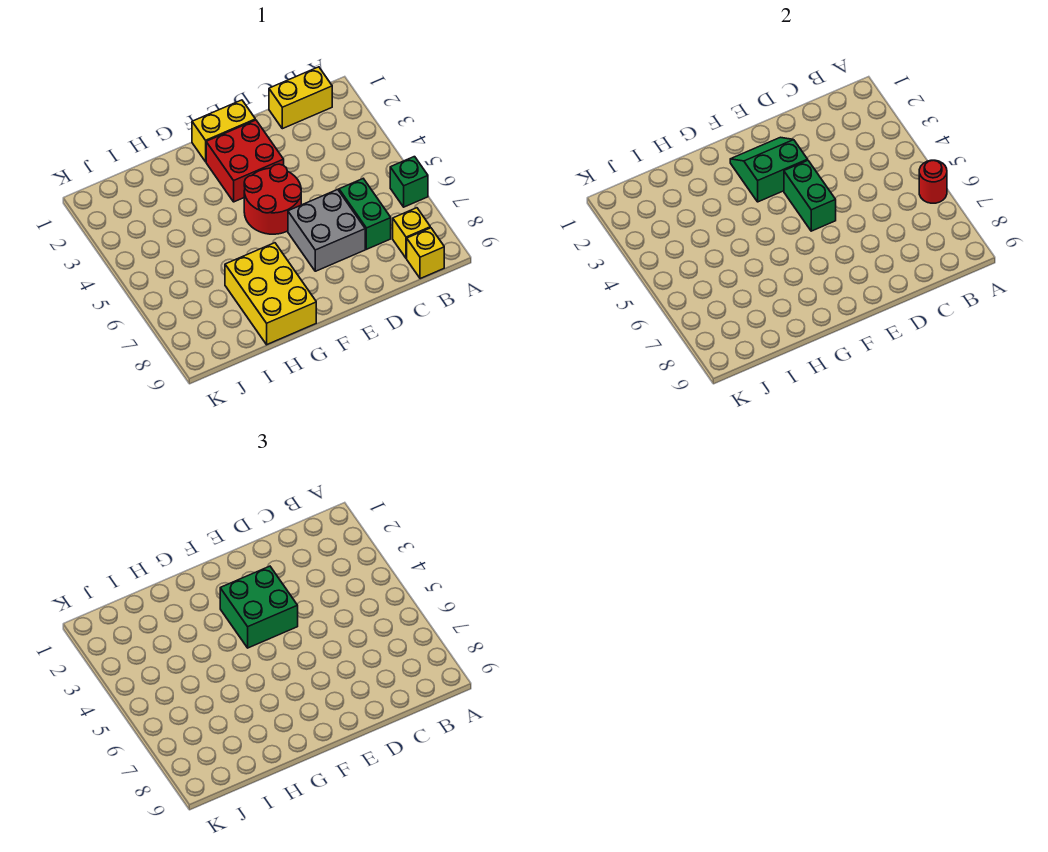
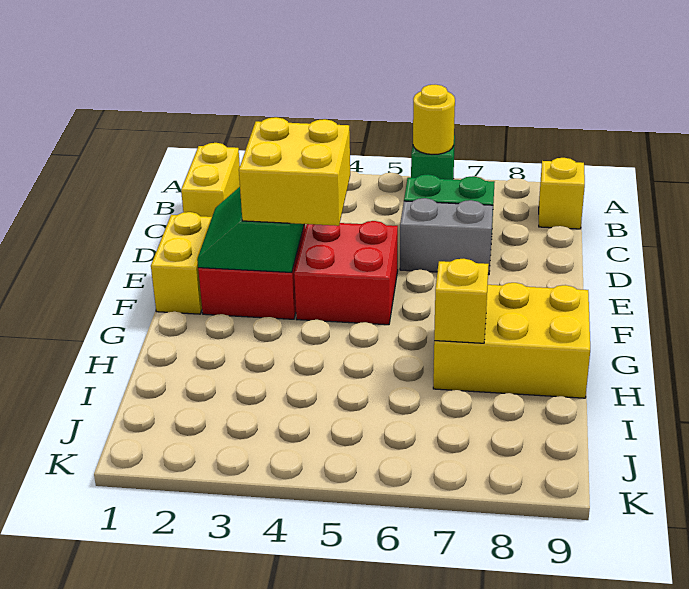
red round brick A6 level 2 -> yellow round brick A6 level 2
yellow brick B8 level 1 -> yellow brick H7 level 2
grey brick D6:E7 level 1 -> grey brick D6:D7 level 1
green brick E3:F4 level 3 -> yellow brick E3:F4 level 3
red round brick E4:F5 level 1 -> red brick E4:F5 level 1
green brick E4:E5 level 2 -> none

